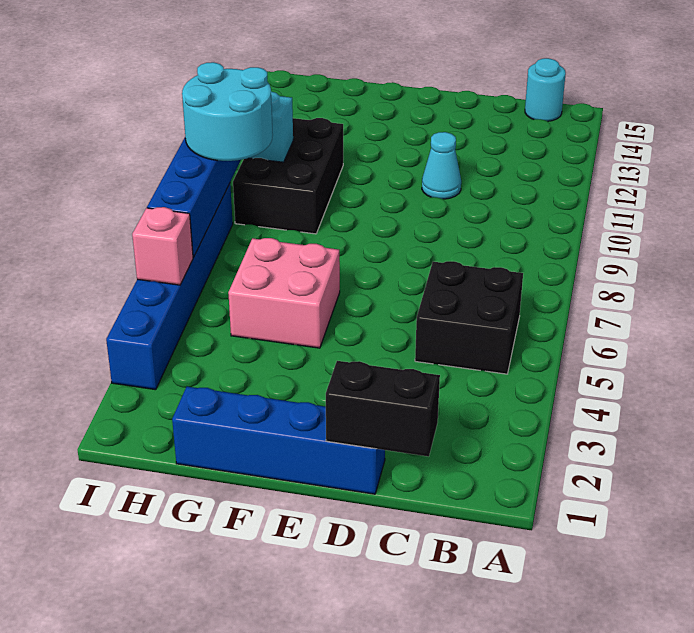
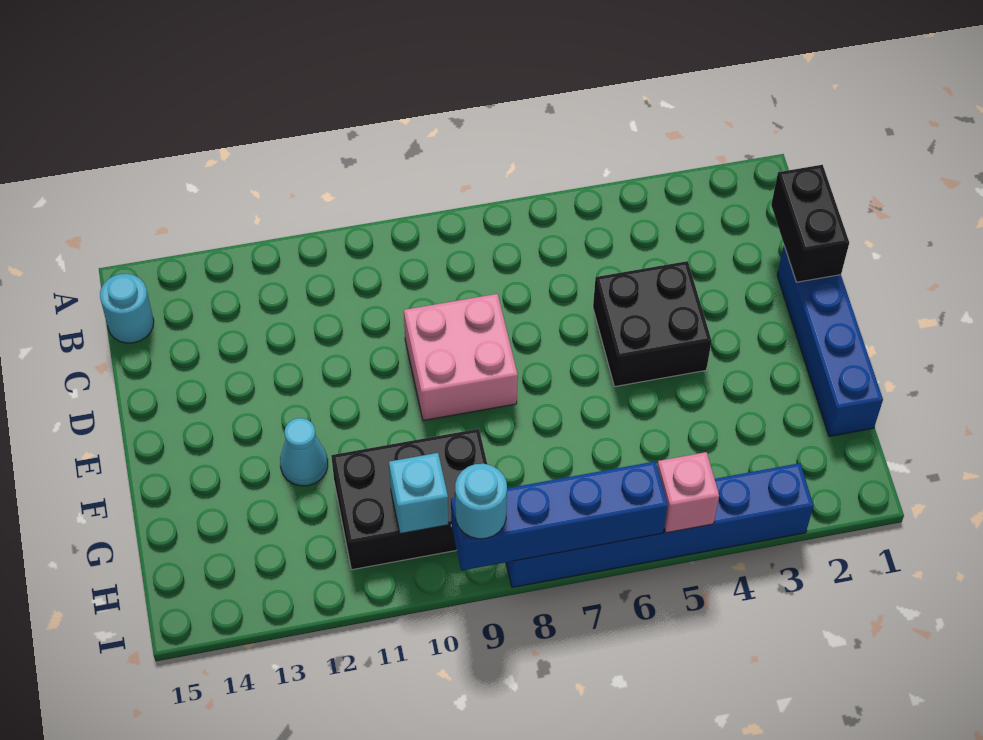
black brick B5:C6 level 1 -> black brick D4:E5 level 1
cyan cone D11 level 1 -> cyan cone F12 level 1
pink brick F5:G6 level 1 -> pink brick D8:E9 level 1
cyan round brick H8:I9 level 3 -> cyan round brick I9 level 3

